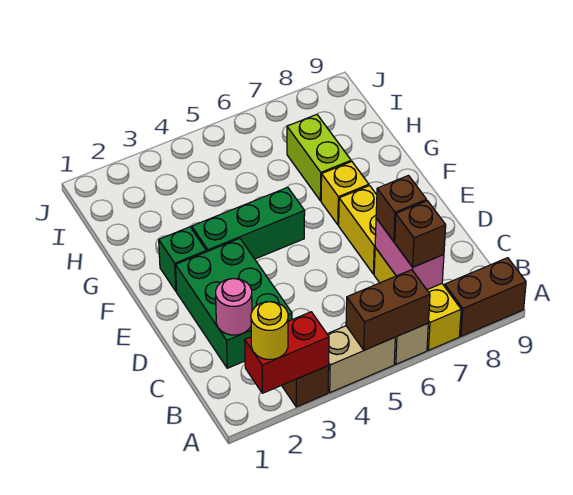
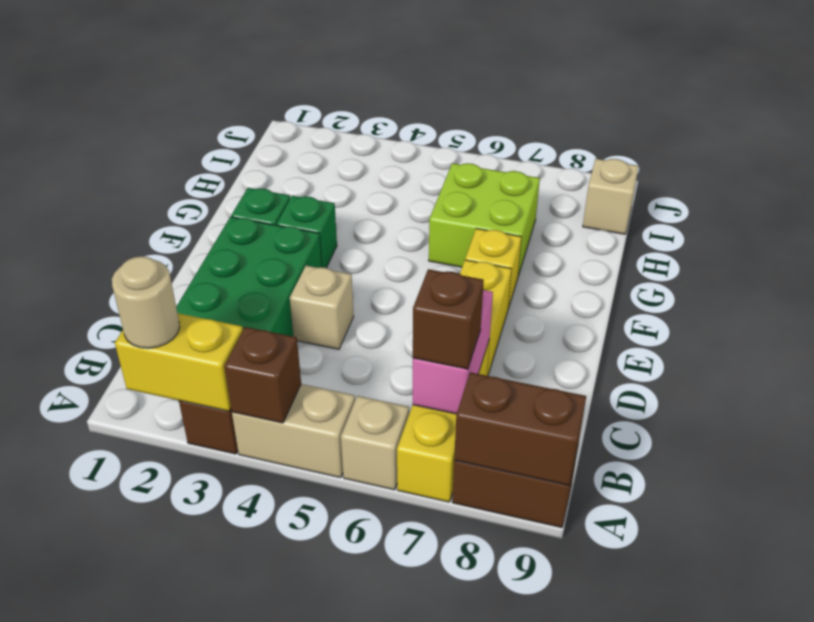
red brick A2:A3 level 2 -> yellow brick A2:A3 level 2
yellow round brick A2 level 3 -> tan round brick A2 level 3
brown brick A5:A6 level 2 -> brown brick A8:A9 level 2
pink round brick C2 level 2 -> none
brown brick C7 level 3 -> brown brick A4 level 2
none -> tan brick D4 level 1
green brick F3:F5 level 1 -> green brick F3 level 1
lime brick G7:H7 level 1 -> lime brick G6:H7 level 1
none -> tan brick I9 level 1

